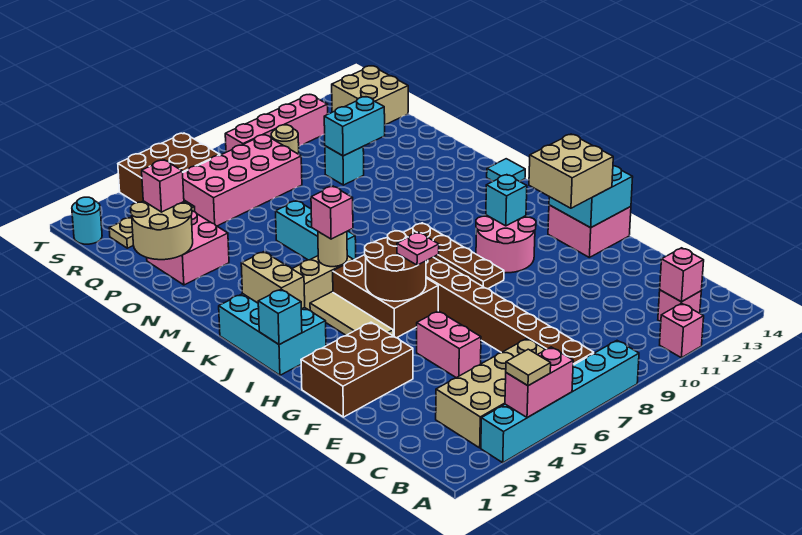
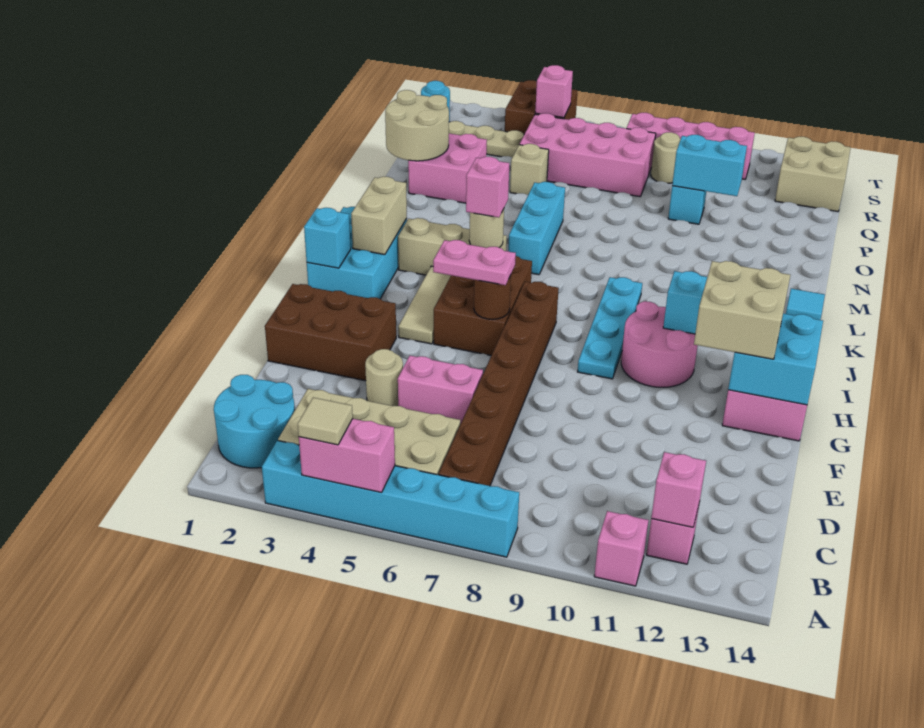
none -> cyan round brick B1:C2 level 1
none -> tan round brick E4 level 1
pink brick E5:F5 level 1 -> pink brick E5:E6 level 1
brown round brick H5:I6 level 2 -> brown round brick H6 level 2
pink plate H6 level 3 -> pink plate H5:H6 level 3
brown plate H9:K9 level 1 -> cyan plate H9:K9 level 1
pink brick P2 level 3 -> pink brick S5 level 2
none -> tan brick P5 level 1
brown brick S4:T6 level 1 -> brown brick S4:T5 level 1

